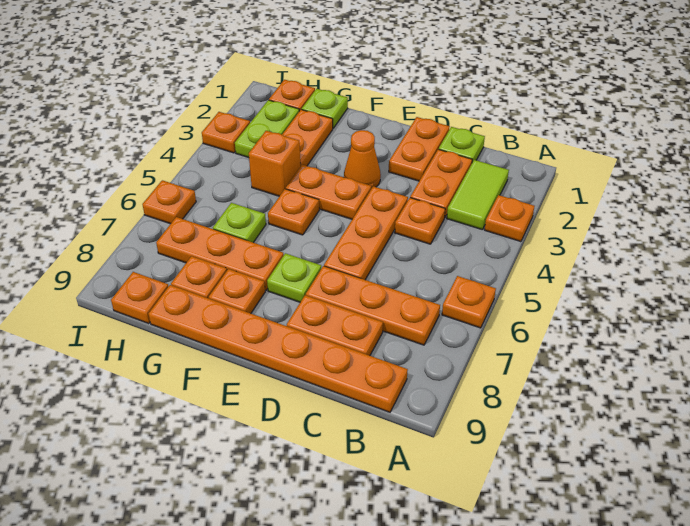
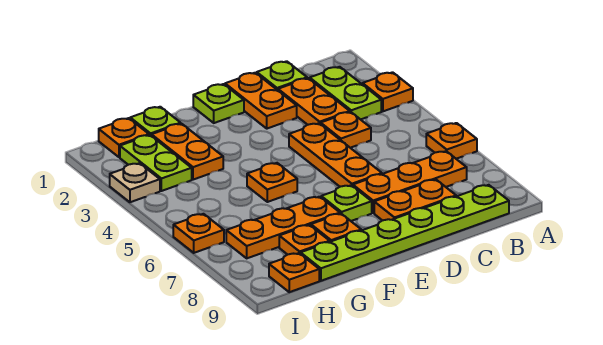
lime tile B2:B3 level 1 -> lime plate B2:B3 level 1
orange plate B9:G9 level 1 -> lime plate B9:G9 level 1
orange cone E3 level 1 -> none
orange plate E4:F4 level 1 -> none
orange brick G4 level 1 -> none
lime plate G6 level 1 -> lime plate E1 level 1
orange plate I3 level 1 -> tan plate I3 level 1

